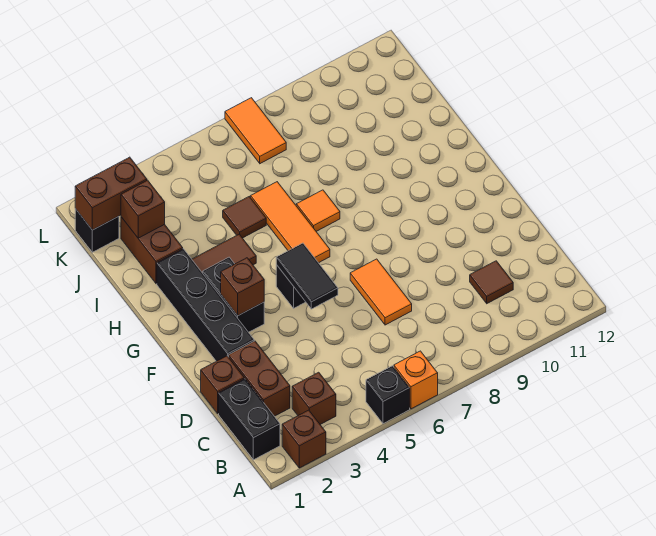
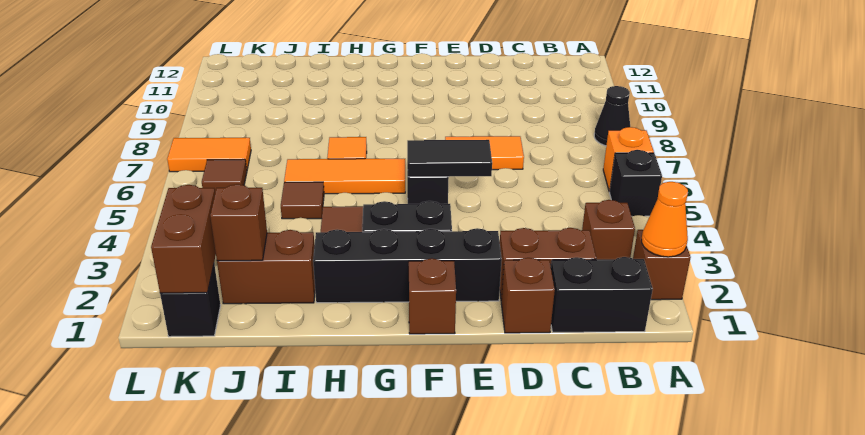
none -> orange cone A2 level 2
none -> black cone A8 level 1
brown tile C10 level 1 -> brown tile K6 level 1
brown brick F3 level 2 -> brown brick F1 level 1

